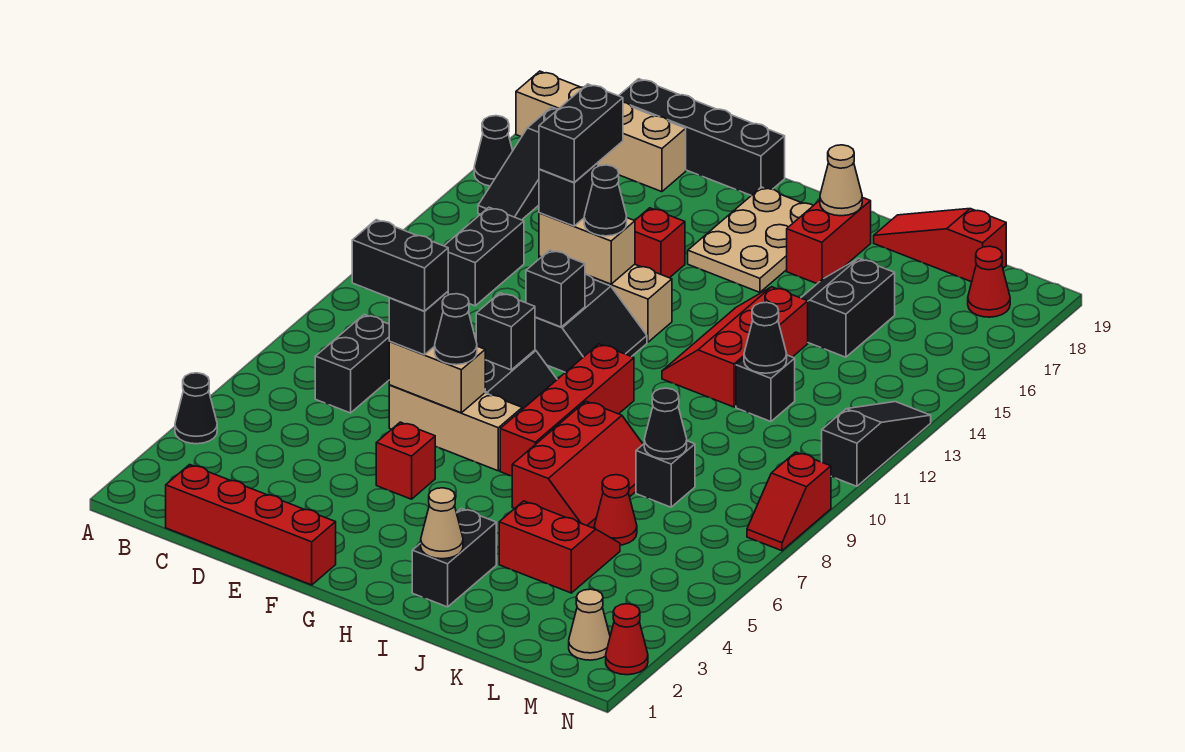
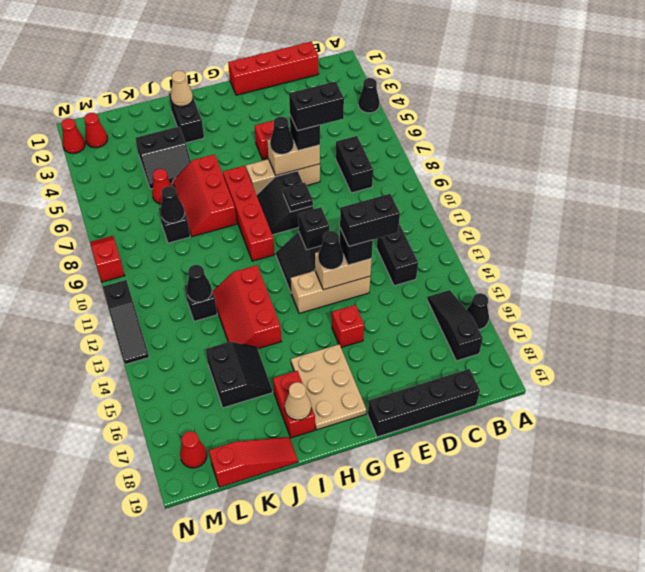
tan brick A18:D18 level 1 -> none
black brick E13:E14 level 4 -> black brick D13:E13 level 4
black brick F9 level 2 -> black plate F9 level 2
red slope I12:J14 level 1 top J -> red slope I12:J14 level 1 top I
red slope J4:K5 level 1 top 4 -> black slope J4:K5 level 1 top 4
tan cone M2 level 1 -> red cone M2 level 1

